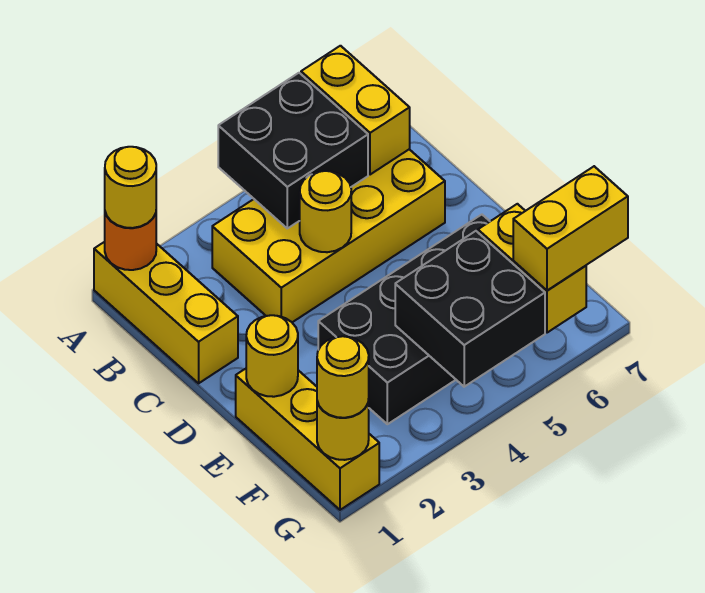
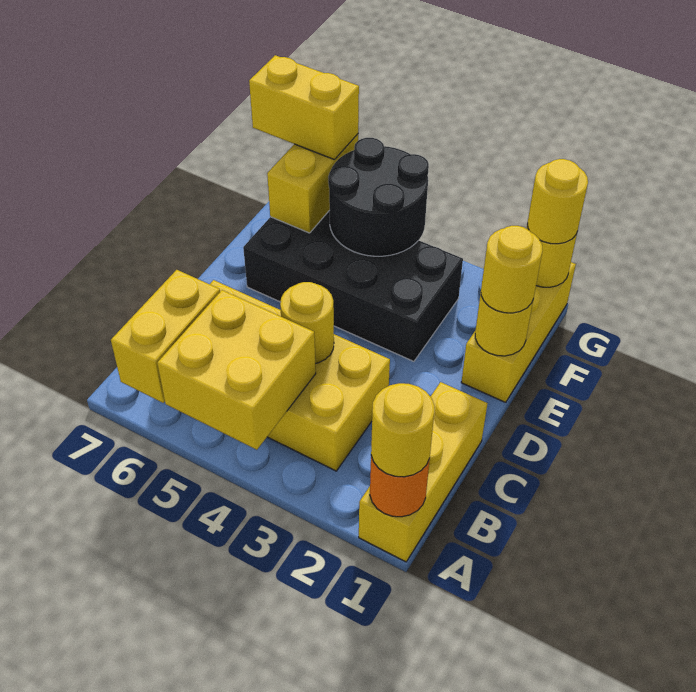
black brick A4:B5 level 2 -> yellow brick A4:B5 level 2
none -> yellow round brick E1 level 3
black brick F4:G5 level 2 -> black round brick F4:G5 level 2

